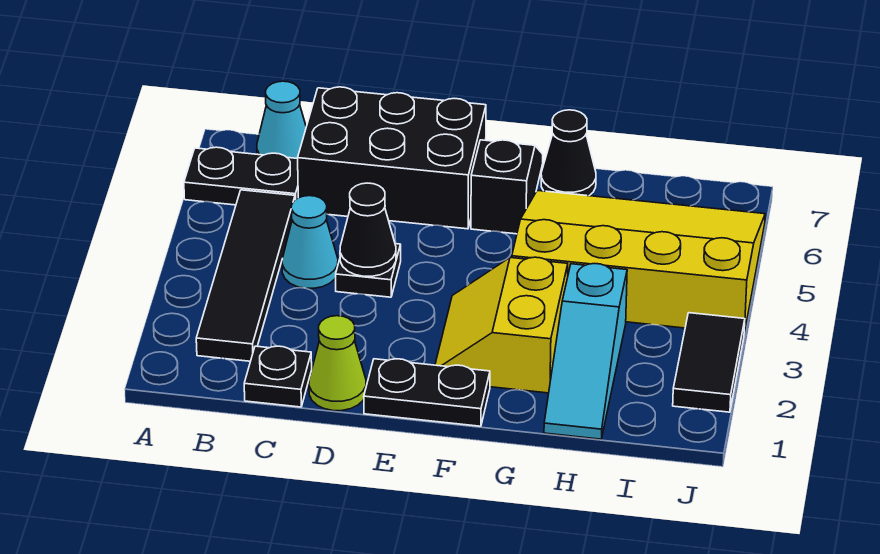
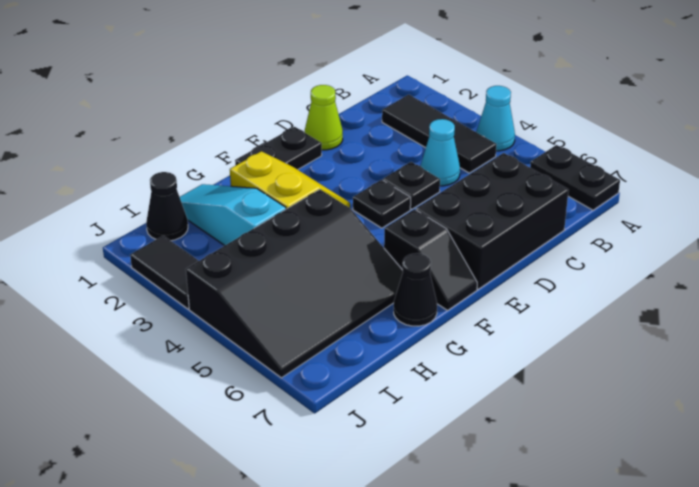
black plate A6:B6 level 1 -> black plate A6:A7 level 1
black tile B2:B5 level 1 -> black tile B2:B4 level 1
cyan cone B7 level 1 -> cyan cone A4 level 1
black plate C1 level 1 -> black plate E4 level 1
black cone D4 level 2 -> black cone I1 level 1
yellow slope G4:J6 level 1 top 4 -> black slope G4:J6 level 1 top 4

